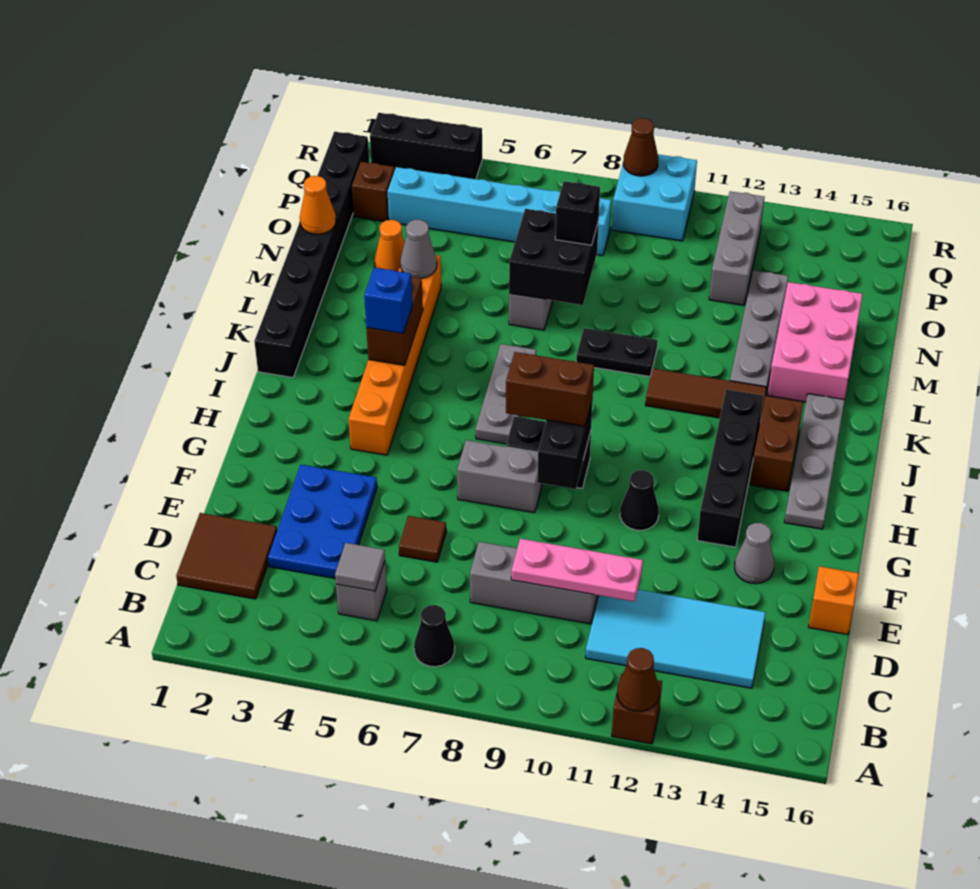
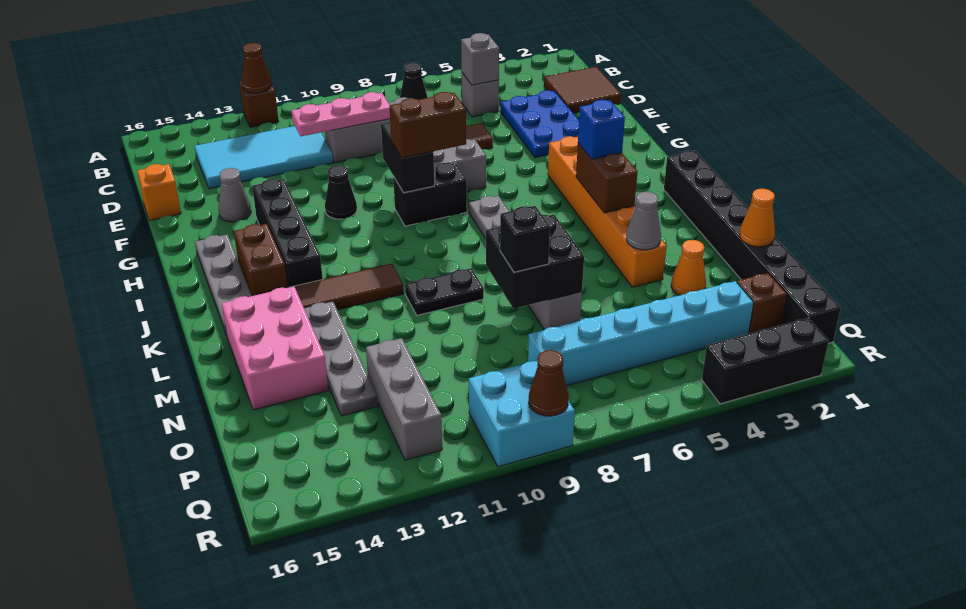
grey tile C5 level 2 -> grey brick C5 level 2

